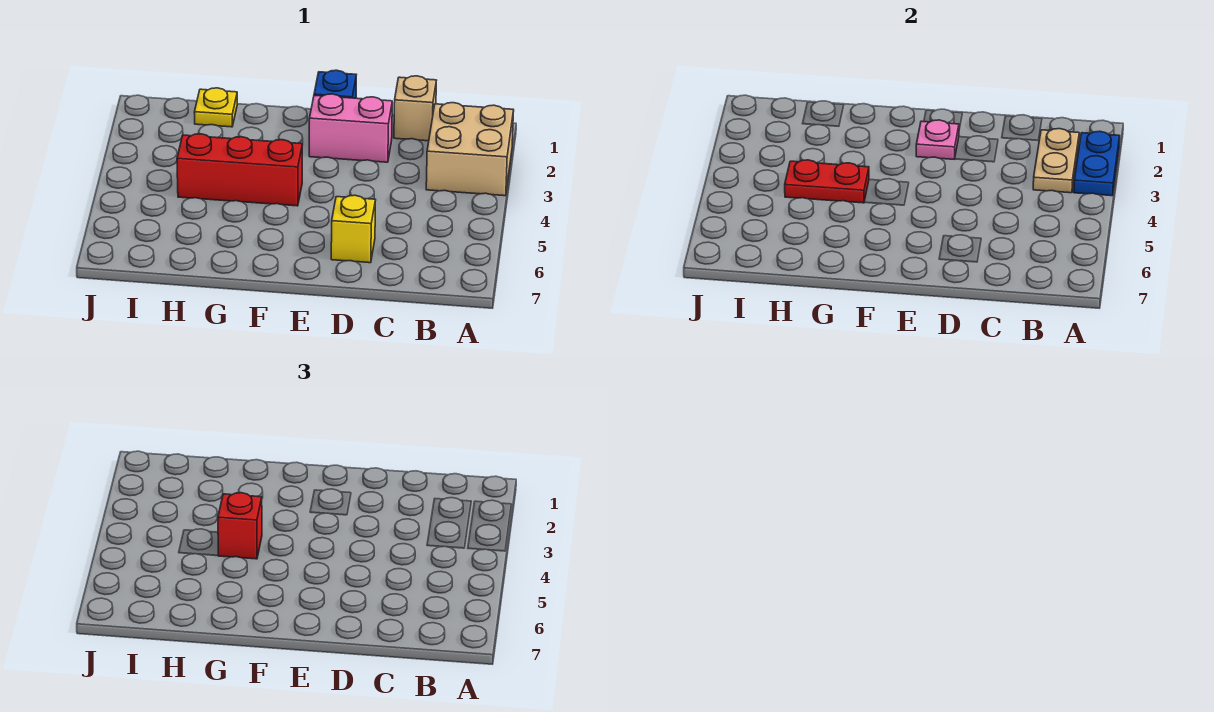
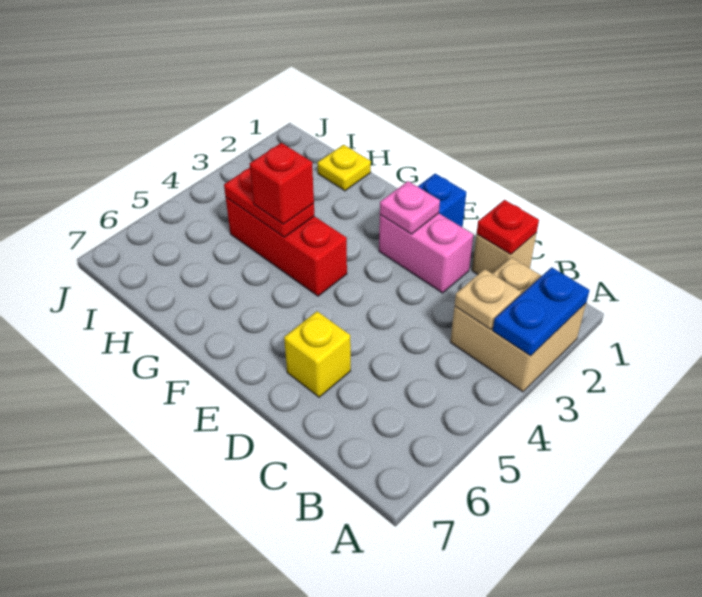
tan plate B2:B3 level 2 -> tan plate B3 level 2
none -> red plate C1 level 2

